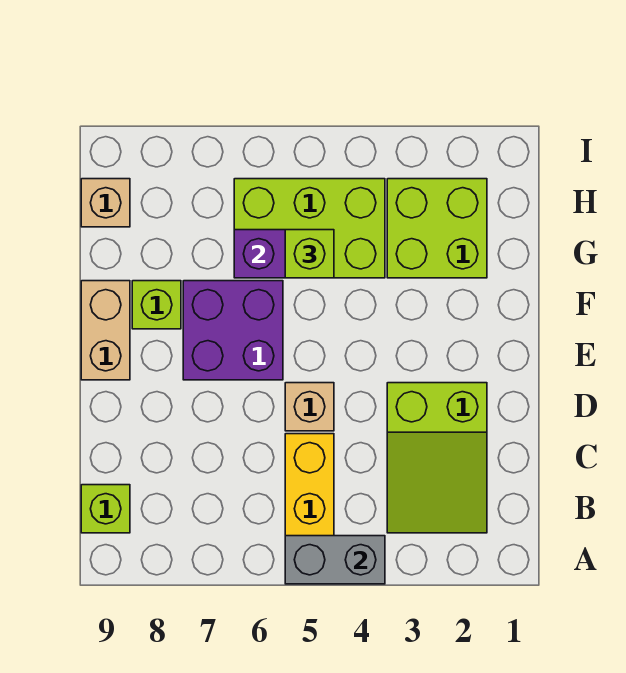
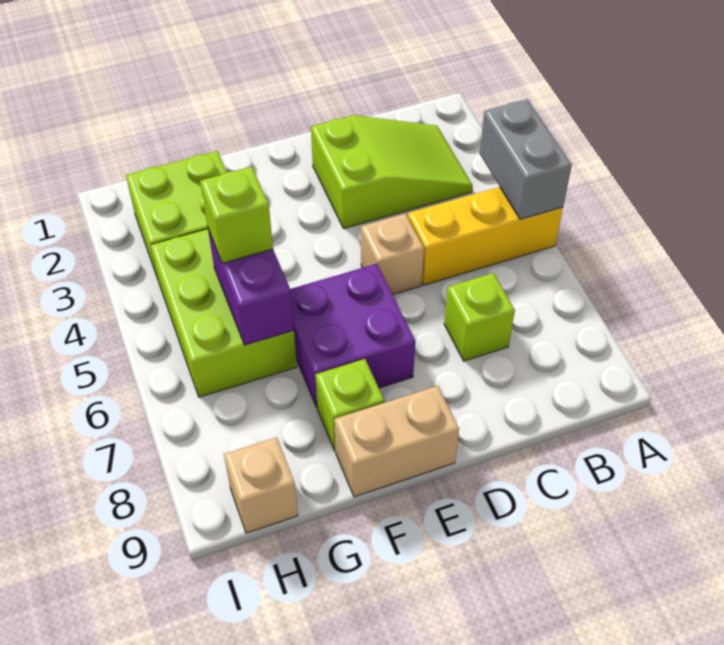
lime brick B9 level 1 -> lime brick C7 level 1

